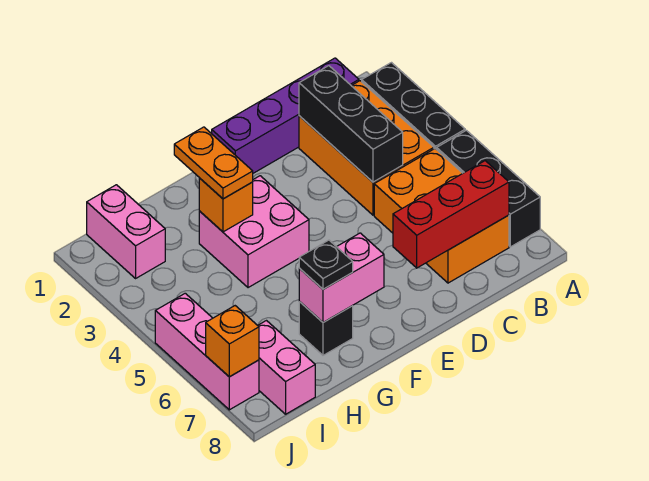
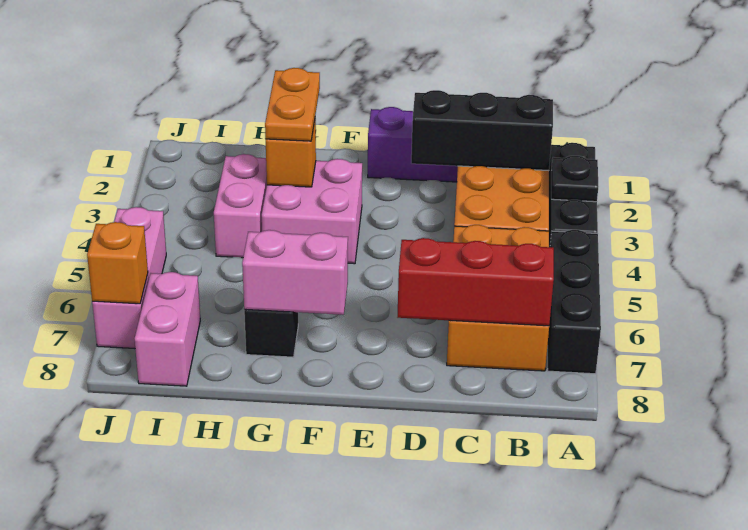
black brick C2:C4 level 2 -> black brick B2:D2 level 2
black plate G7 level 3 -> black plate A3 level 2
pink brick I1:I2 level 1 -> pink brick H3:H4 level 1

